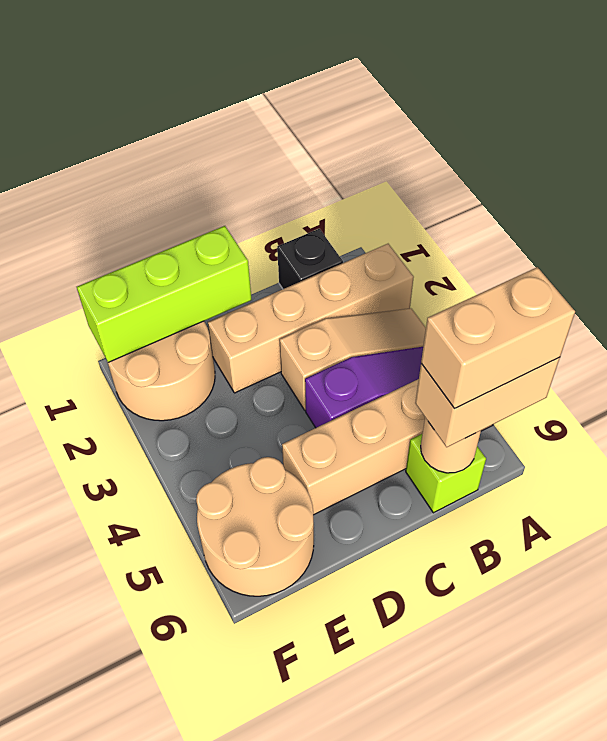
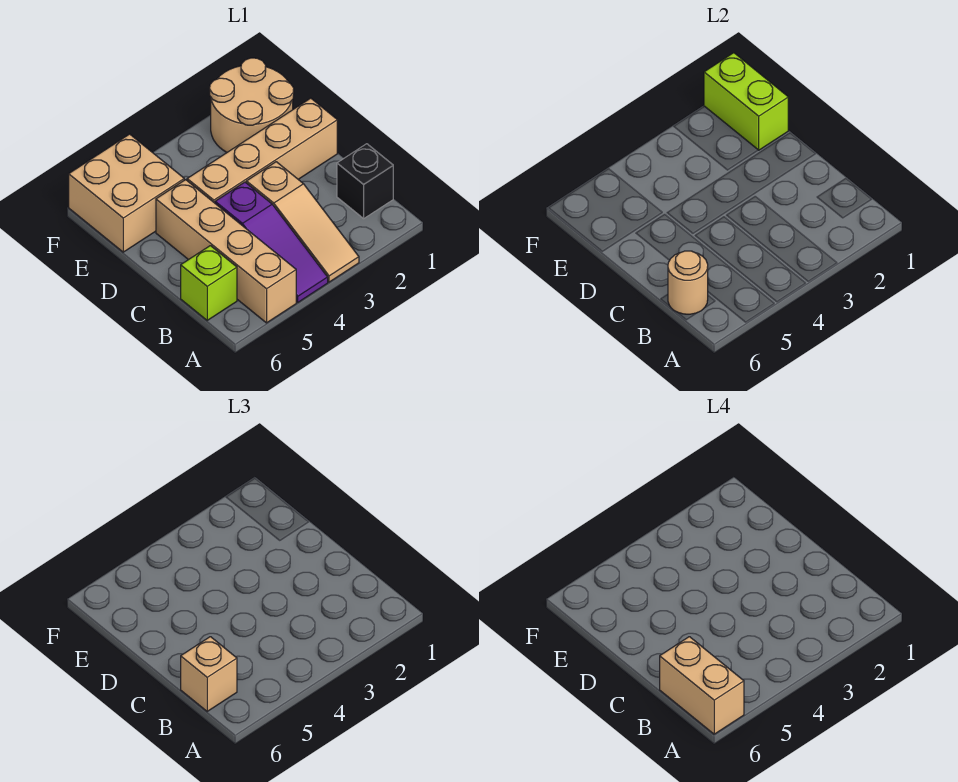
tan brick A2:D2 level 1 -> tan brick D1:D4 level 1
tan brick A6:B6 level 3 -> tan brick B6 level 3
lime brick D1:F1 level 2 -> lime brick E1:F1 level 2
tan round brick E5:F6 level 1 -> tan brick E5:F6 level 1

